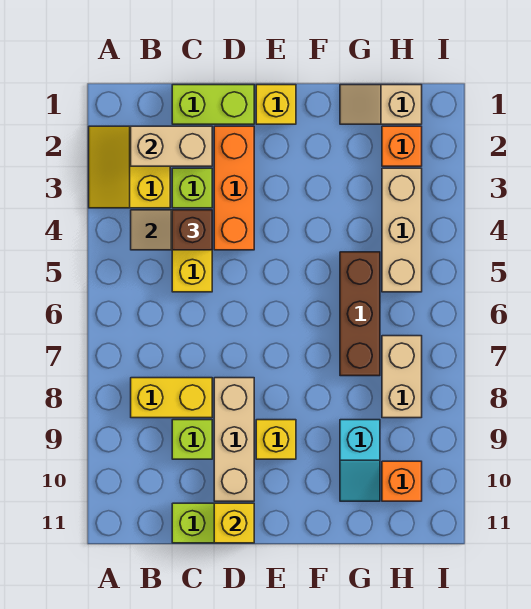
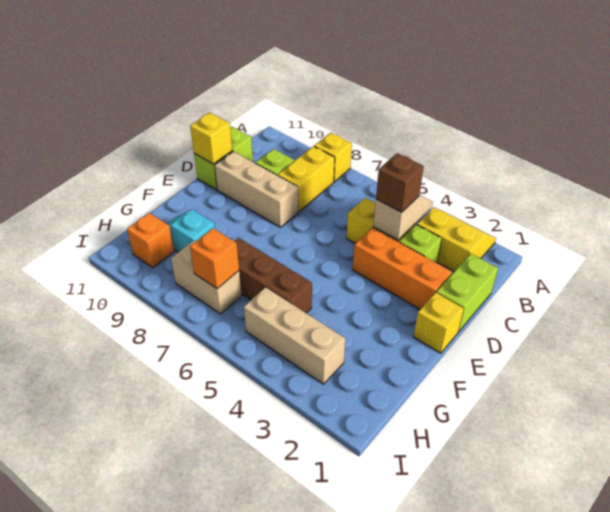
tan brick B2:C2 level 2 -> none
yellow brick E9 level 1 -> yellow brick A8 level 1
tan slope G1:H1 level 1 top H -> none
orange brick H2 level 1 -> orange brick H7 level 2

